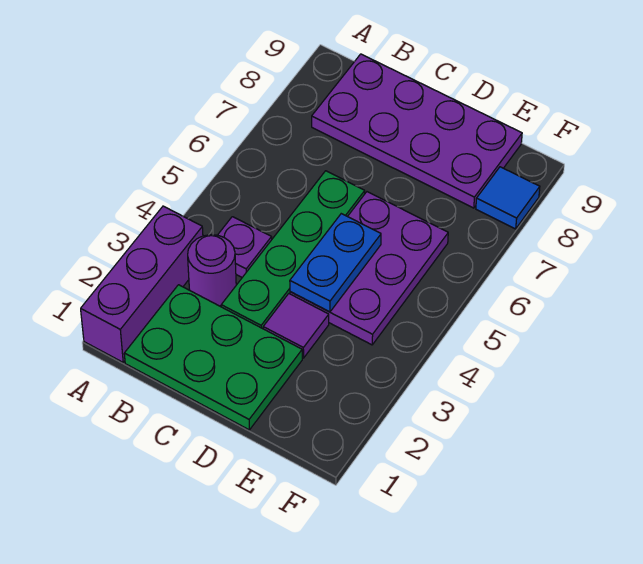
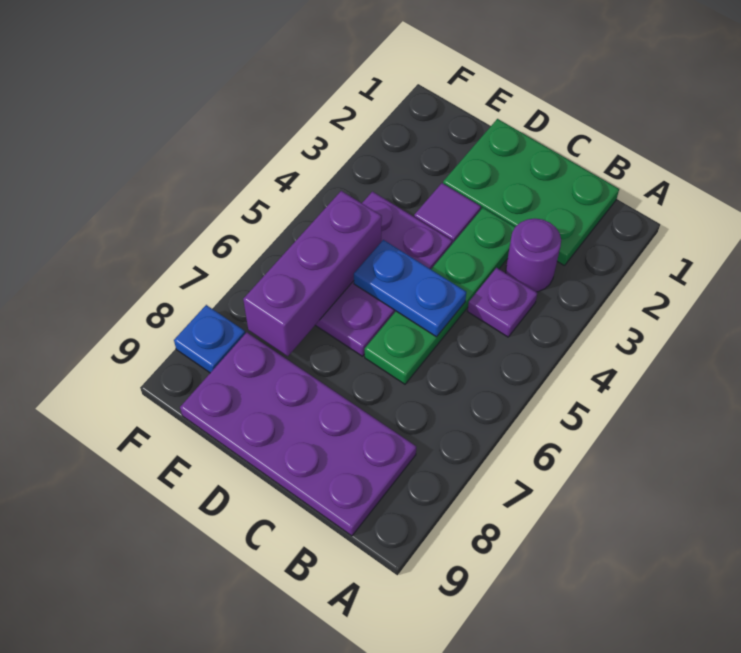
purple brick A1:A3 level 1 -> purple brick E5:E7 level 2
blue plate D4:D5 level 2 -> blue plate C5:D5 level 2
blue tile F8 level 1 -> blue plate F8 level 1

